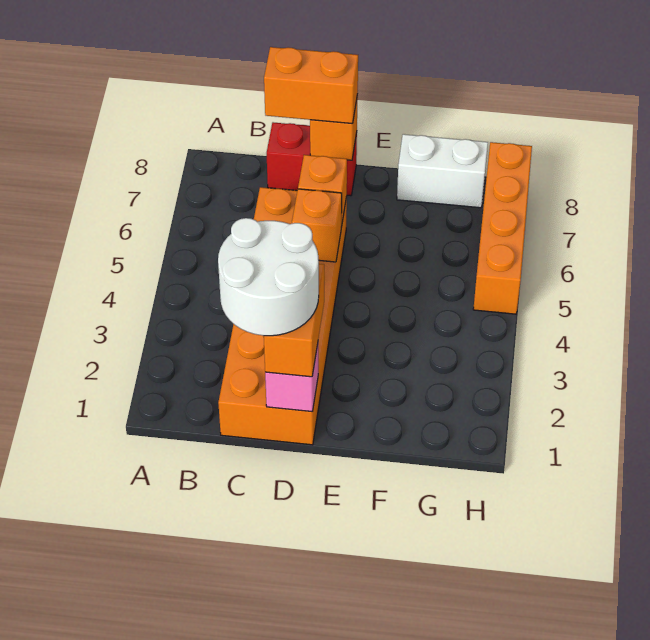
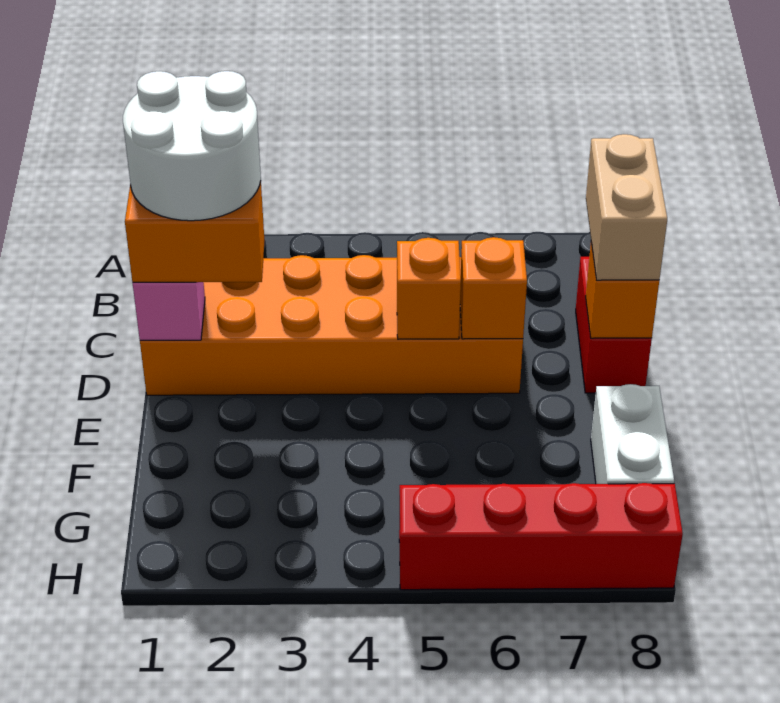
orange brick C8:D8 level 3 -> tan brick C8:D8 level 3
orange brick H5:H8 level 1 -> red brick H5:H8 level 1

